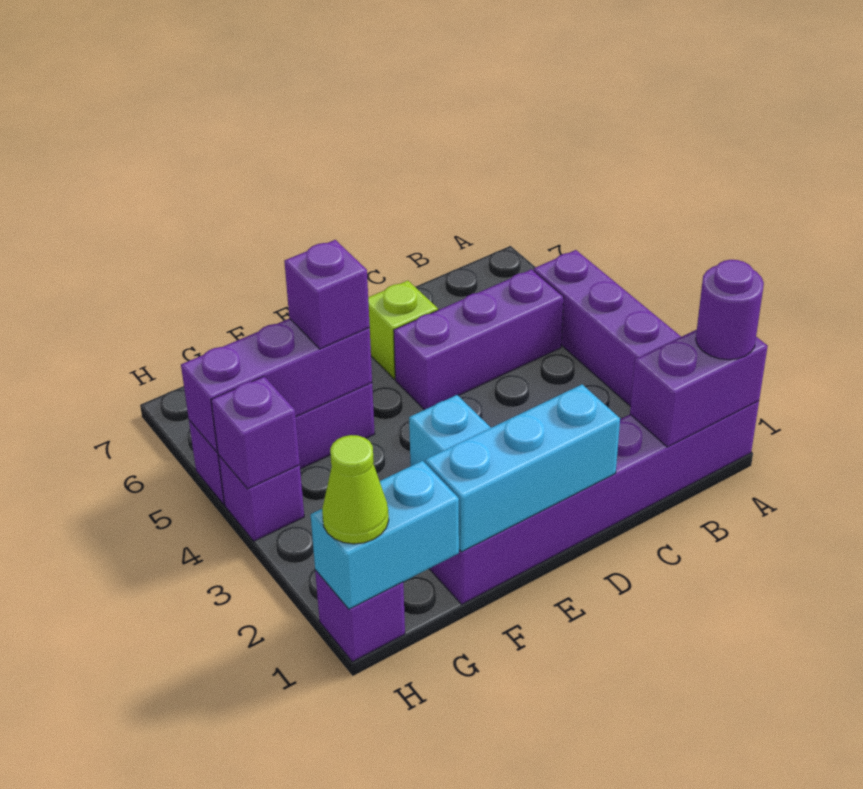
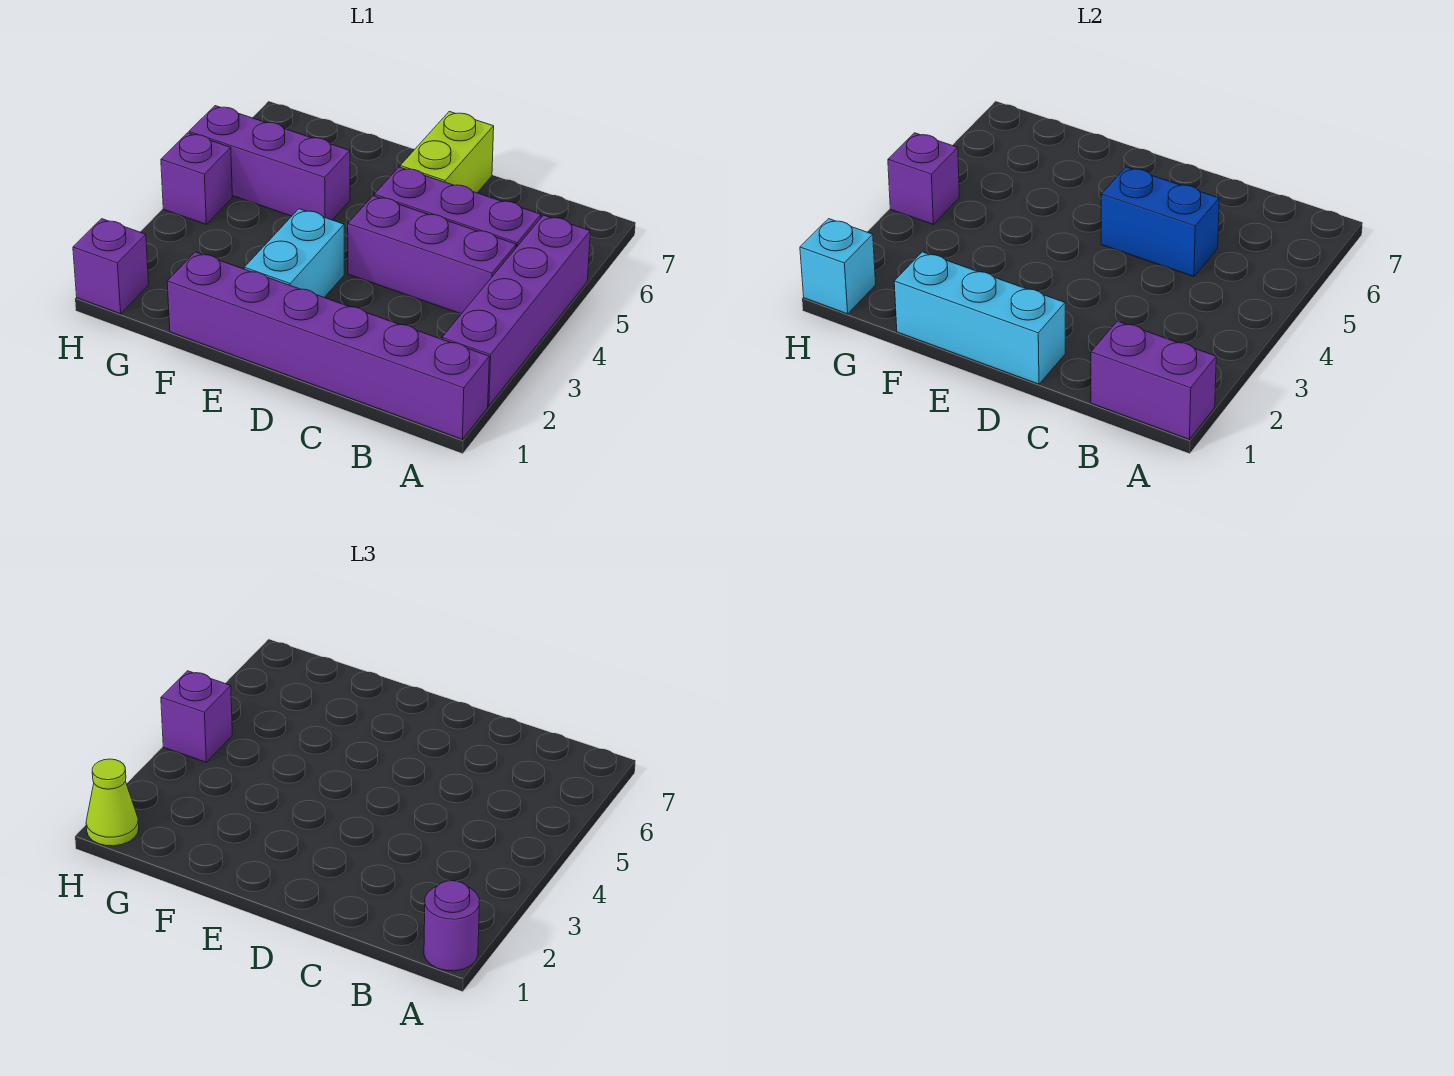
none -> blue brick C5:D5 level 2
lime brick D6 level 1 -> lime brick D6:D7 level 1
purple brick F5:H5 level 2 -> purple brick B4:D4 level 1
purple brick F5 level 3 -> purple brick H4 level 3
cyan brick G1:H1 level 2 -> cyan brick H1 level 2

